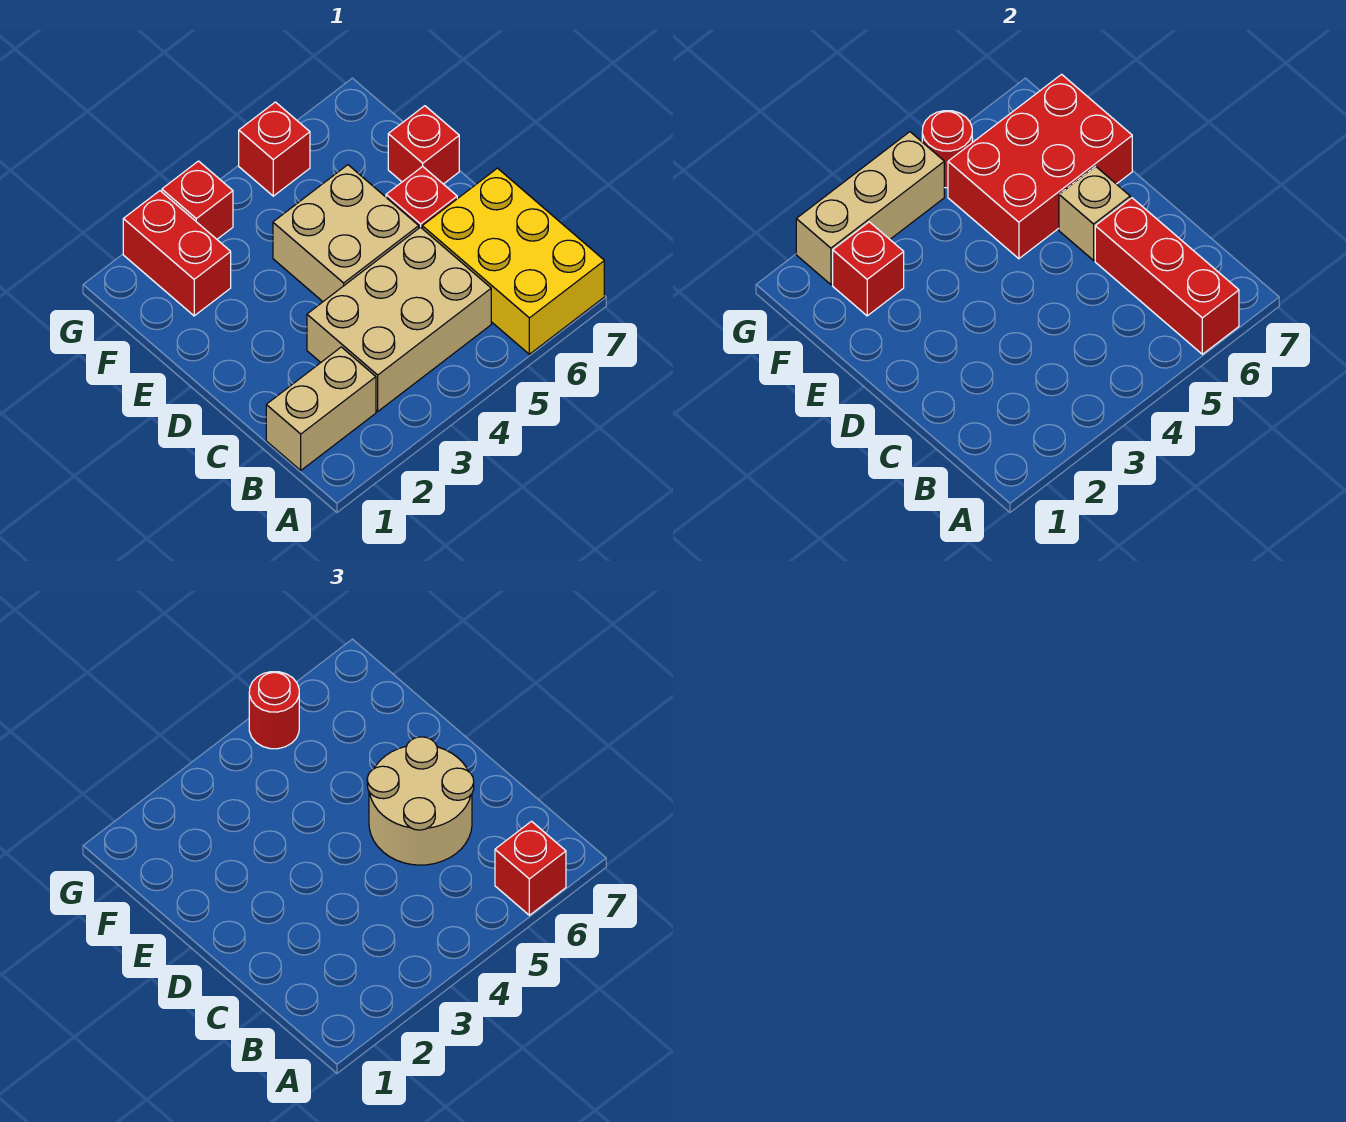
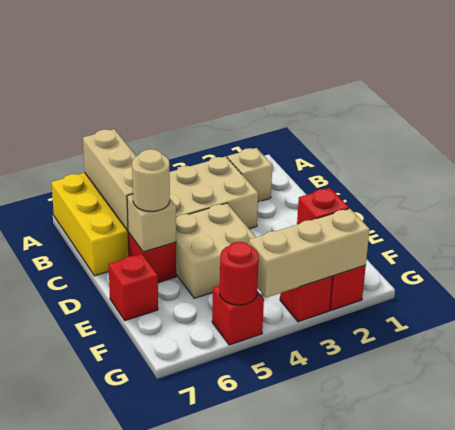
red brick A6:C6 level 2 -> tan brick A6:C6 level 2
red brick A6 level 3 -> none
tan brick B1:B2 level 1 -> tan brick B2 level 1
tan round brick C5:D6 level 3 -> tan round brick D6 level 3
red brick E5:F7 level 2 -> none
red round brick G5 level 3 -> none

